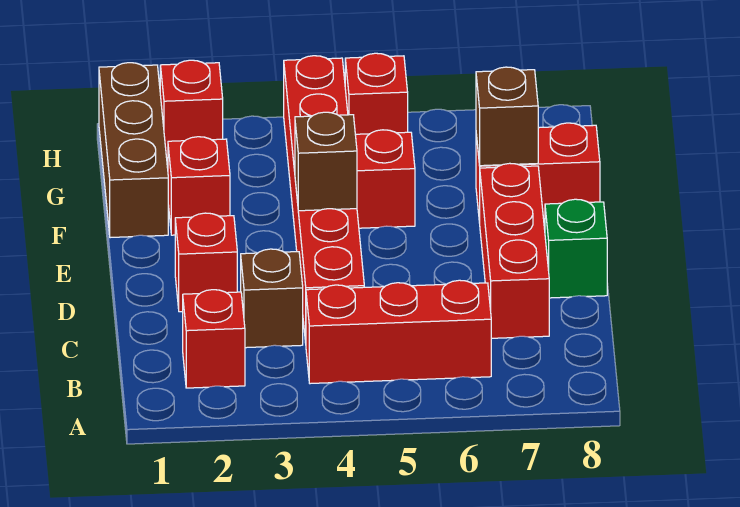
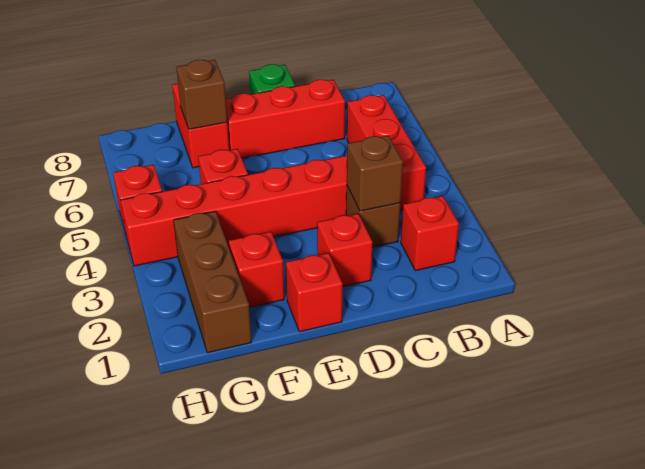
brown brick E4 level 2 -> brown brick C3 level 2
brown brick F1:H1 level 1 -> brown brick G1:G3 level 1
red brick H2 level 1 -> red brick E1 level 1

